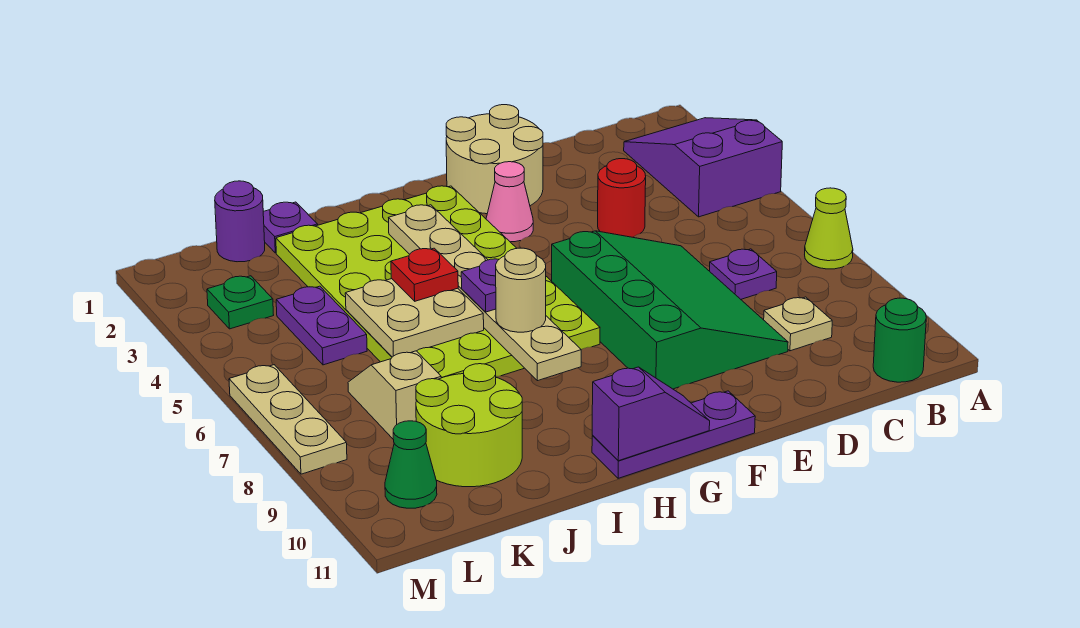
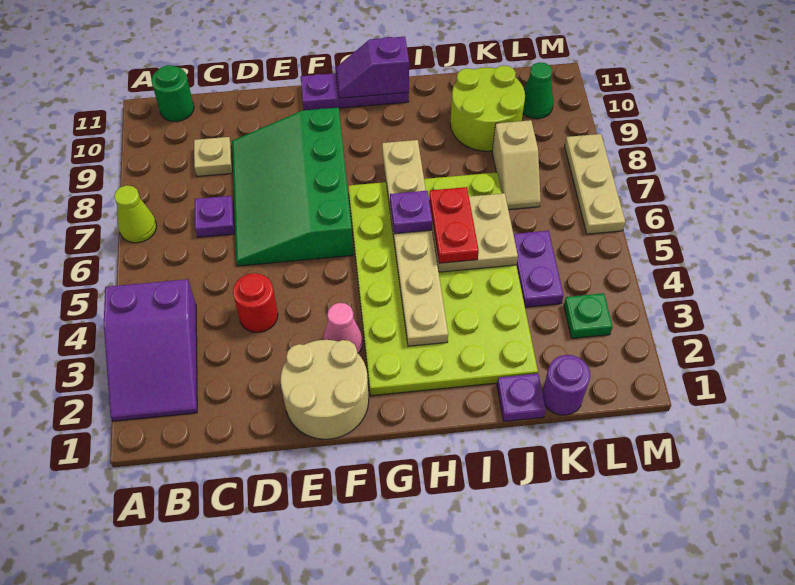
tan round brick H7 level 3 -> none
red plate I5 level 3 -> red plate I5:I6 level 3

